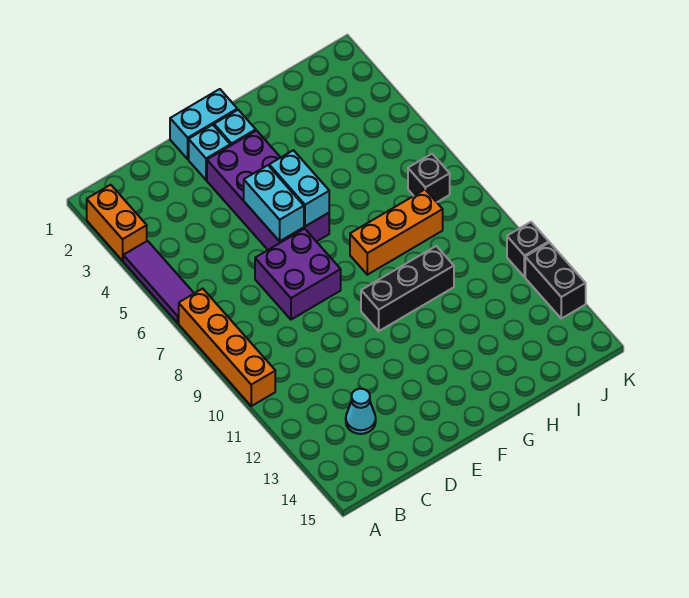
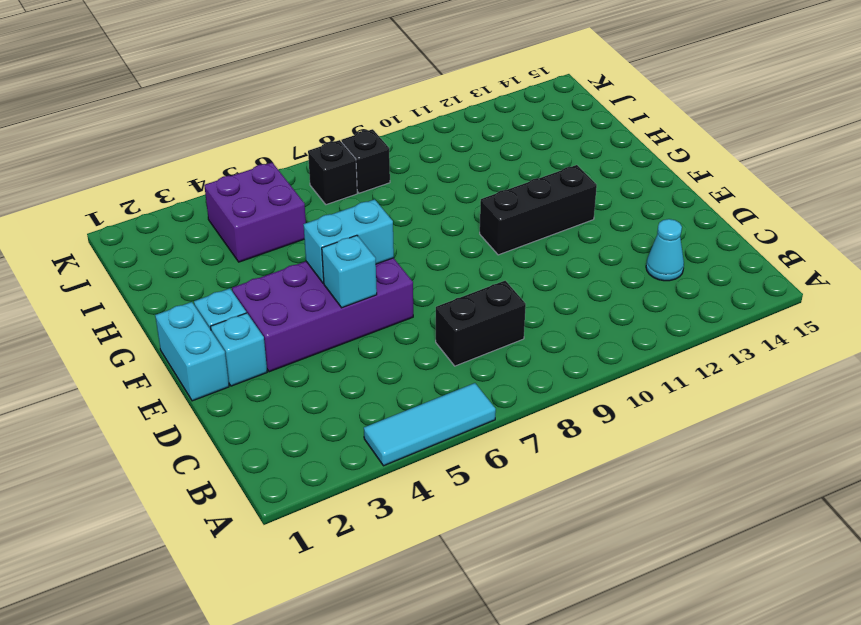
orange brick A2:A3 level 1 -> none
purple tile A4:A6 level 1 -> cyan tile A4:A6 level 1
orange brick A7:A10 level 1 -> none
purple brick D7:E8 level 1 -> purple brick I4:J5 level 1
cyan brick E5:E6 level 2 -> cyan brick E5 level 2
black brick F10:H10 level 1 -> black brick F10:F12 level 1
orange brick G8:I8 level 1 -> none
black brick K11 level 1 -> black brick J8 level 1
black brick K12:K13 level 1 -> black brick C7:C8 level 1

